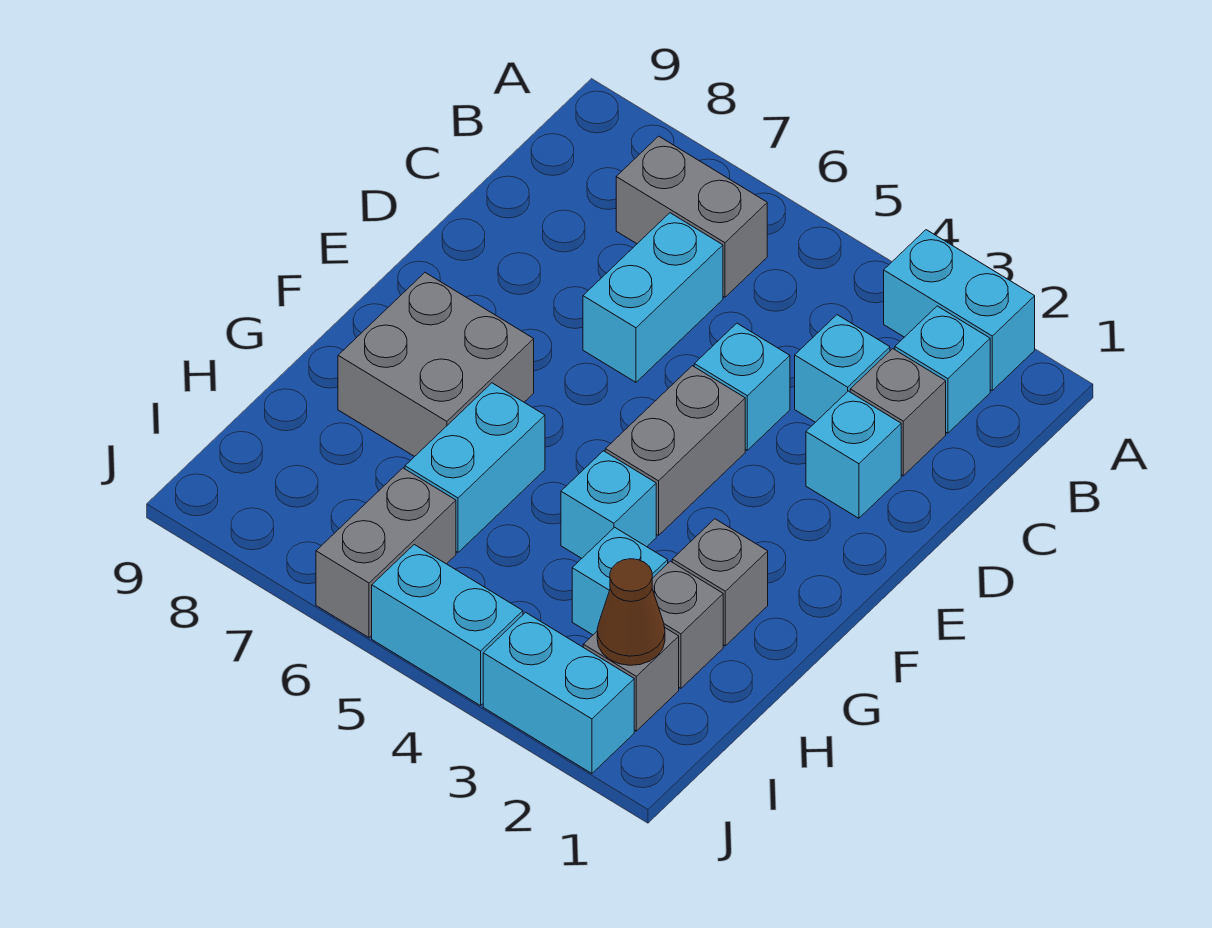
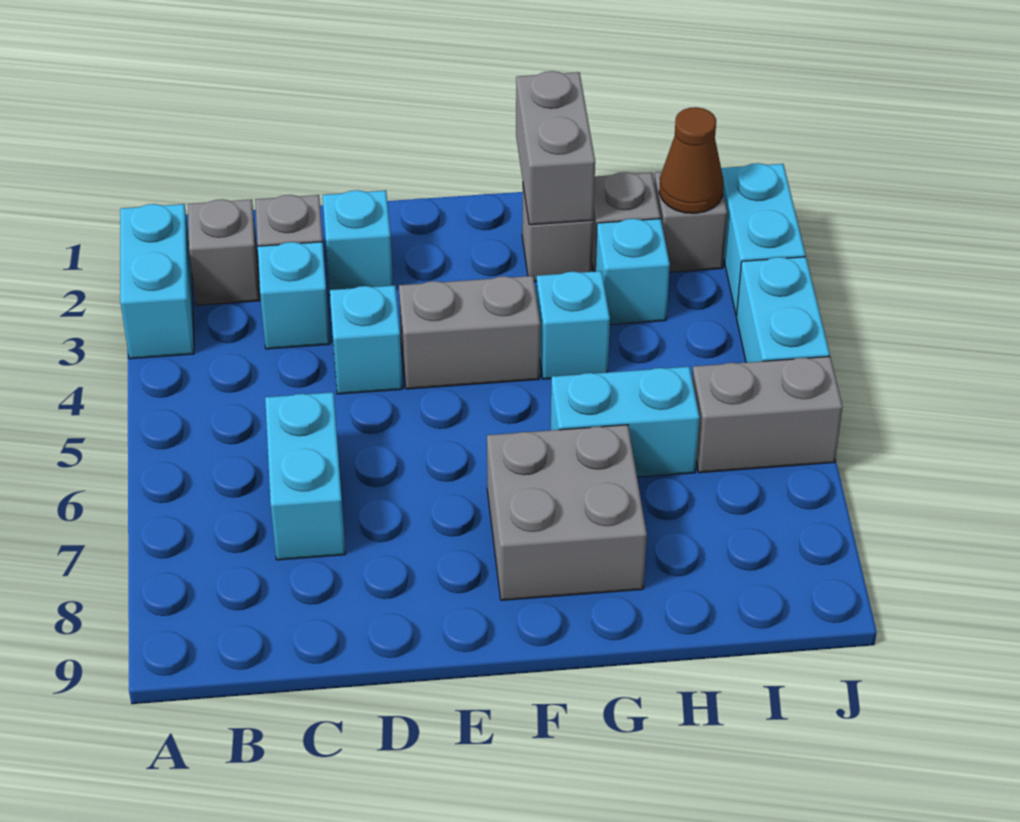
cyan brick B2 level 1 -> grey brick B2 level 1
grey brick B6:B7 level 1 -> grey brick G1:G2 level 2
cyan brick C6:D6 level 1 -> cyan brick C6:C7 level 1

